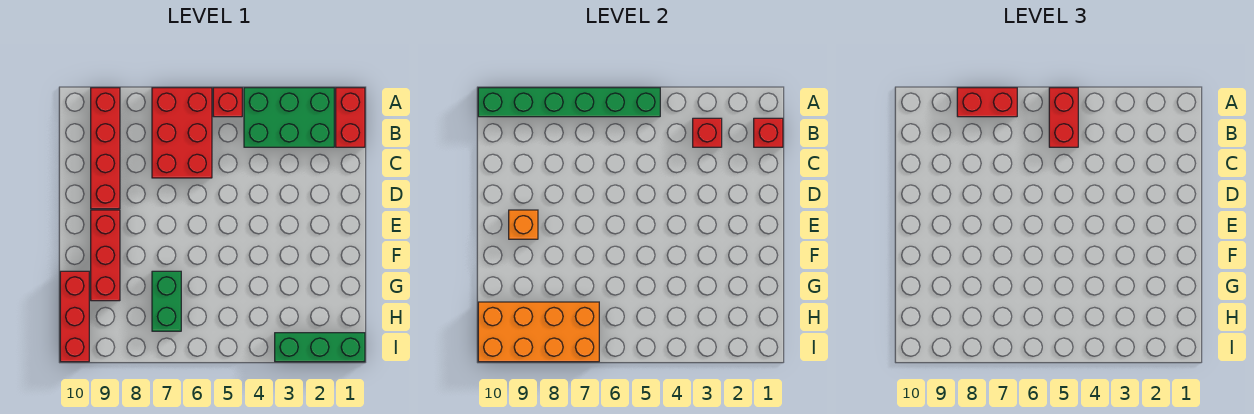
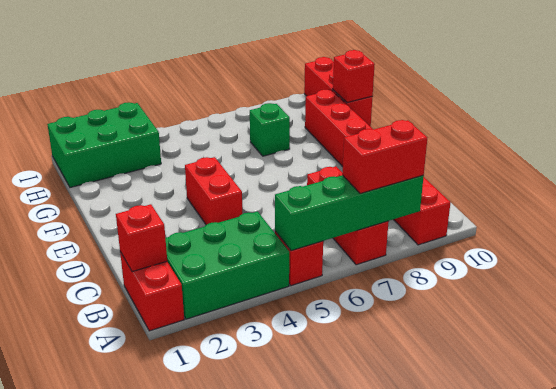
green brick A5:A10 level 2 -> green brick A5:A8 level 2
red brick A5:B5 level 3 -> red brick D4:E4 level 1
red brick A6:C7 level 1 -> red brick A7:C7 level 1
red brick B3 level 2 -> red brick G10 level 2
orange brick E9 level 2 -> none
green brick G7:H7 level 1 -> green brick G7 level 1
orange brick H7:I10 level 2 -> none
green brick I1:I3 level 1 -> green brick H1:I3 level 1

